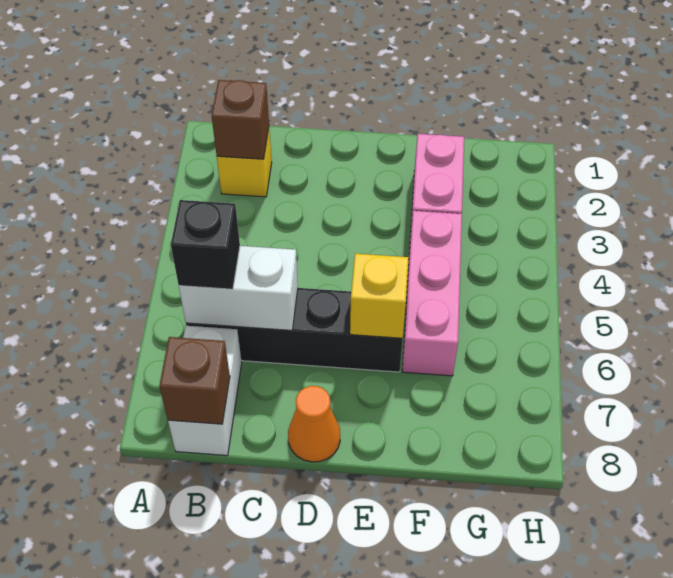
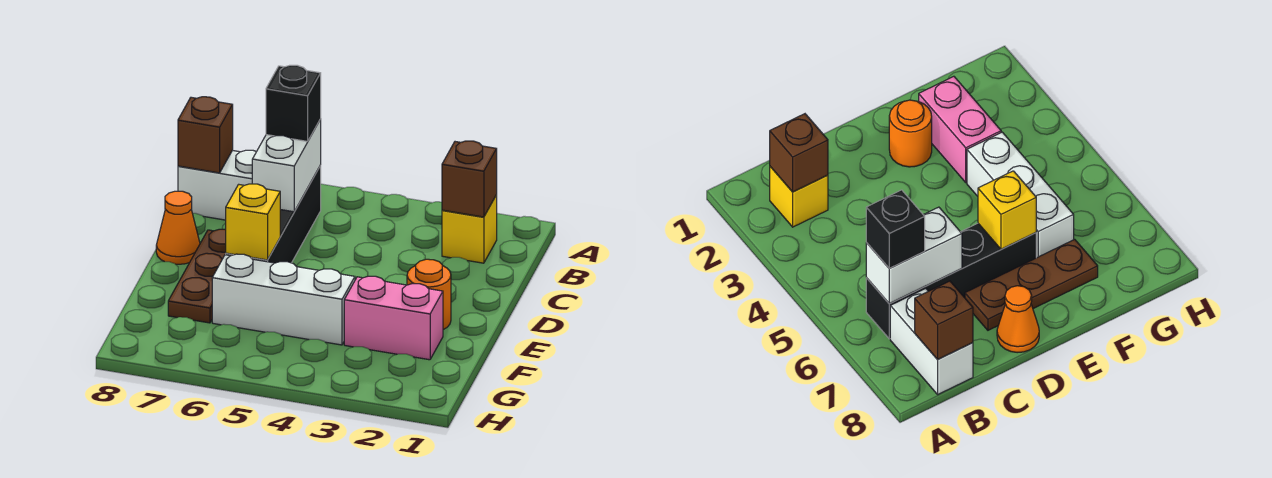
none -> brown plate D7:F7 level 1
none -> orange round brick E2 level 1
pink brick F4:F6 level 1 -> white brick F4:F6 level 1

